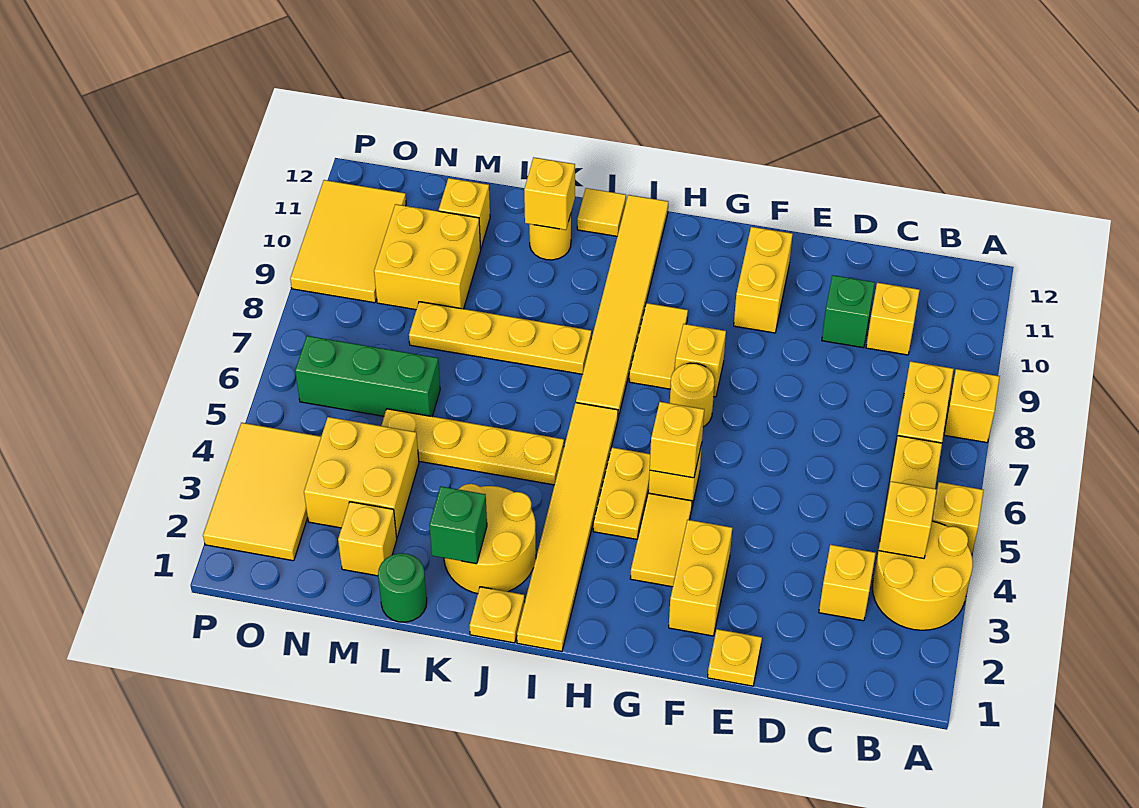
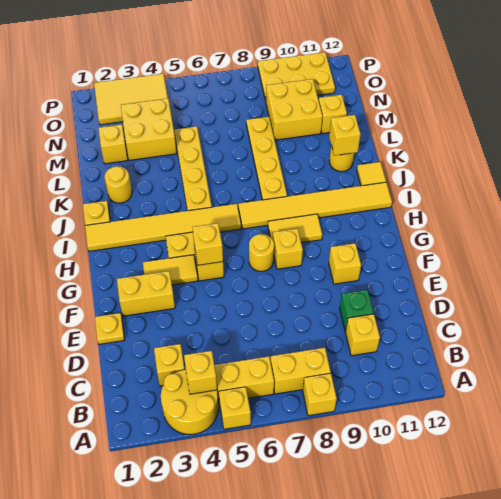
yellow brick F10:F11 level 1 -> yellow brick F10 level 1
yellow round brick J2:K3 level 1 -> yellow round brick K2 level 1
green brick K2 level 2 -> none
green round brick L1 level 1 -> none
green brick M6:O6 level 1 -> none
yellow tile O9:P11 level 1 -> yellow plate O9:P11 level 1

